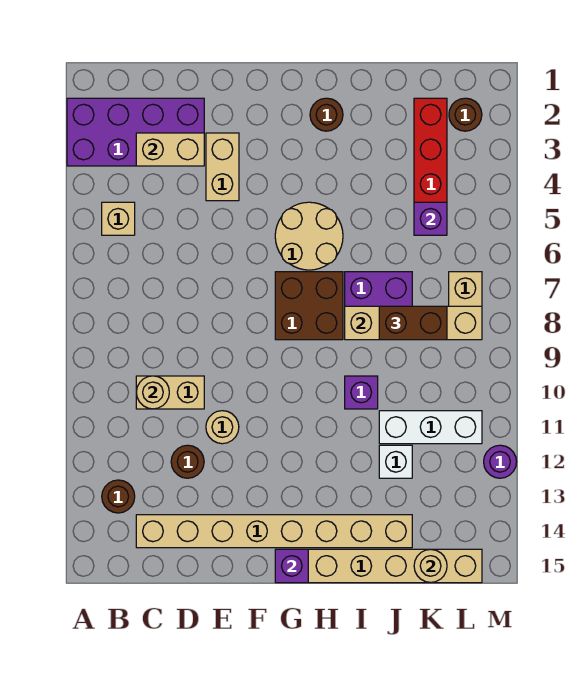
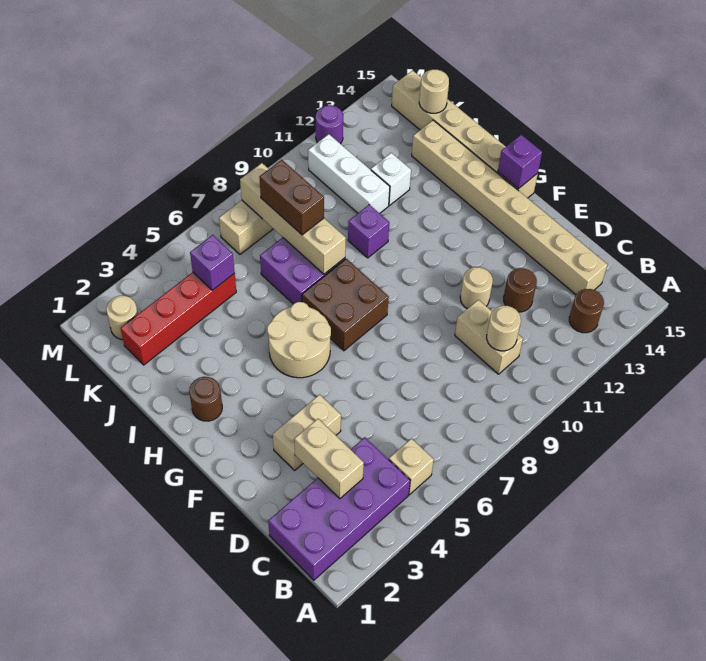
purple brick A2:D3 level 1 -> purple brick B1:C4 level 1
brown round brick L2 level 1 -> tan round brick L2 level 1

